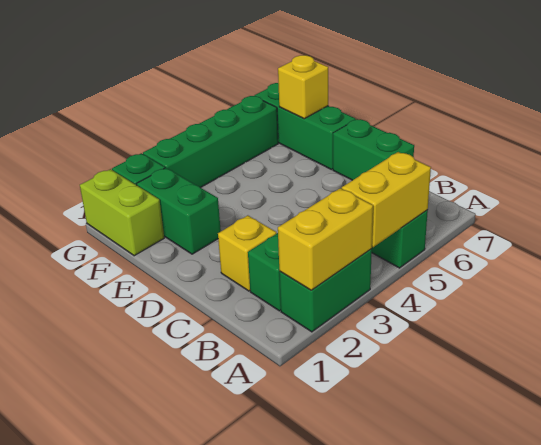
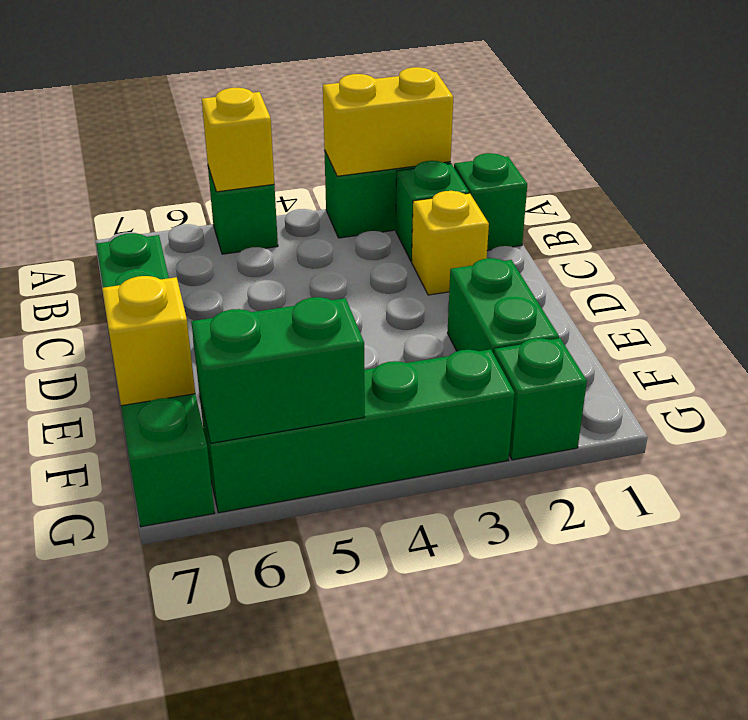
yellow brick A4:A5 level 2 -> yellow brick A5 level 2
none -> green brick B1 level 1
lime brick F1:G1 level 1 -> none
none -> green brick G5:G6 level 2

